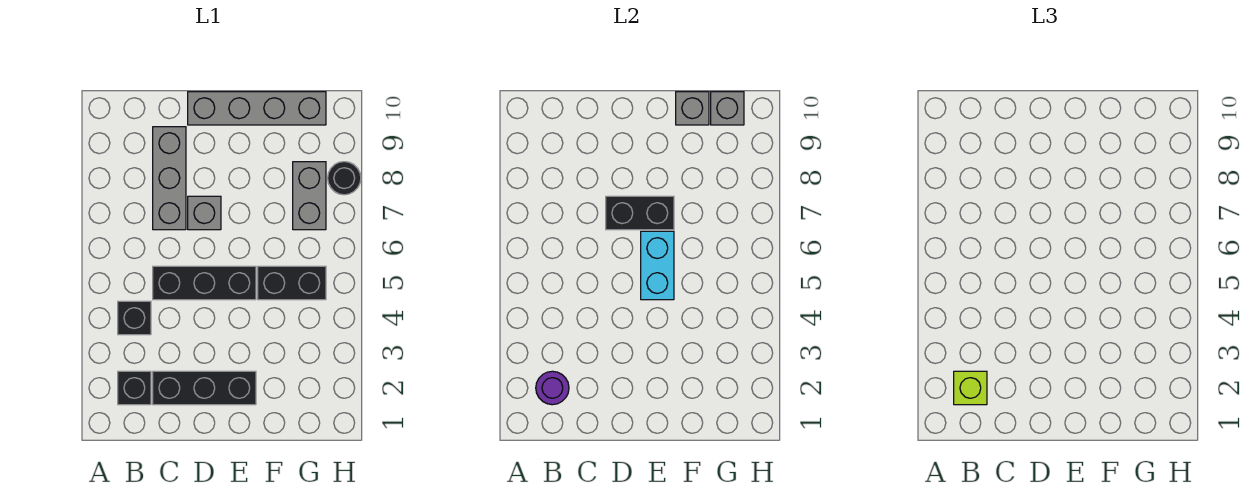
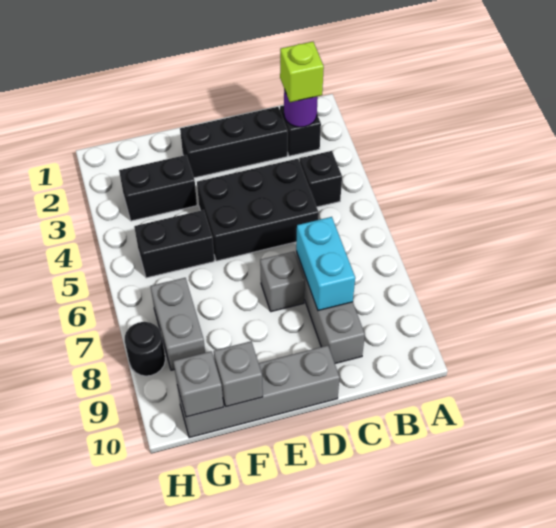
black brick C5:E5 level 1 -> black brick C4:E5 level 1
black brick D7:E7 level 2 -> black brick F3:G3 level 1
cyan brick E5:E6 level 2 -> cyan brick C7:C8 level 2

